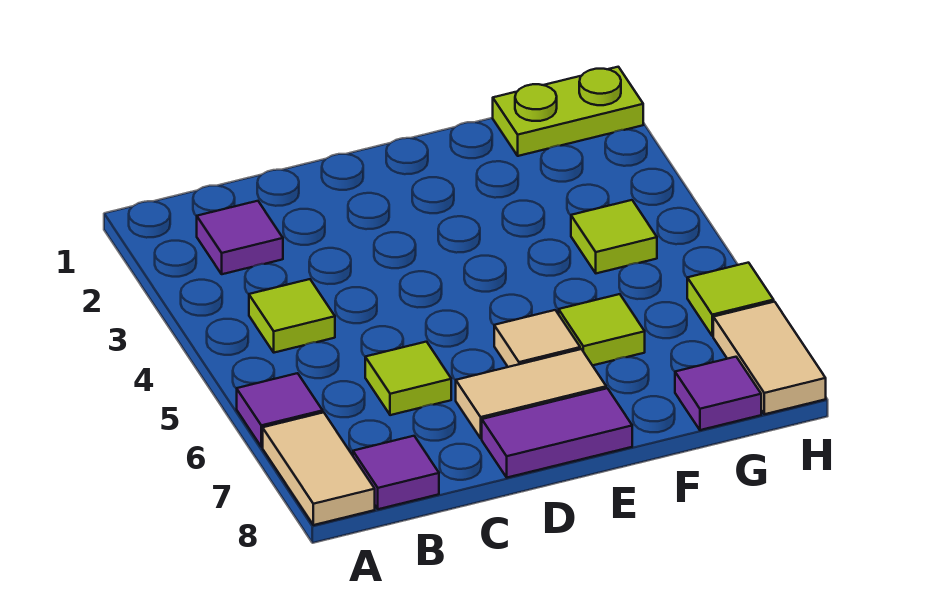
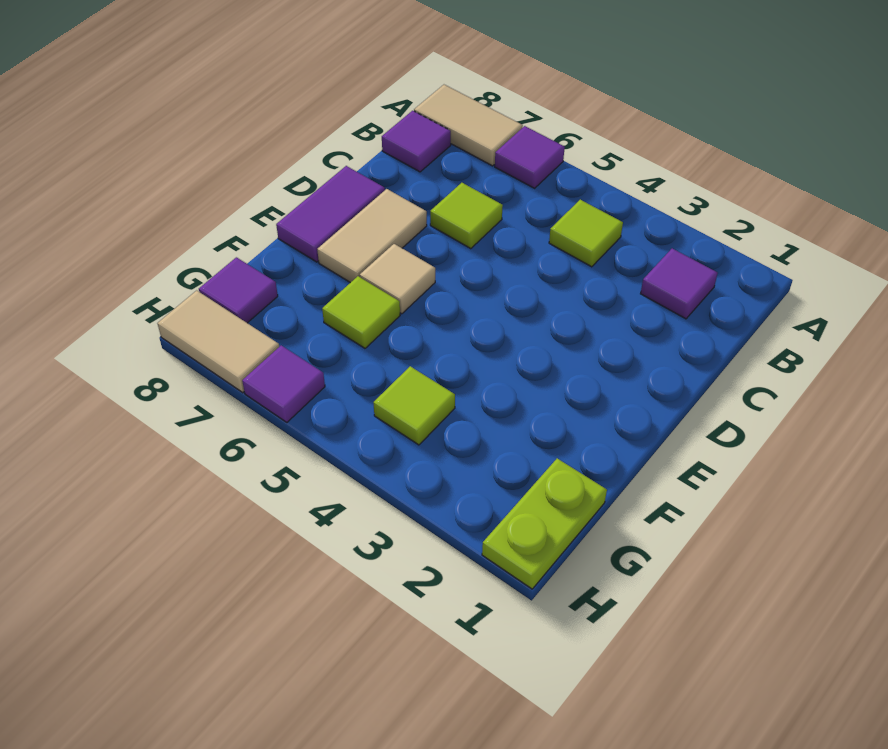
lime tile H6 level 1 -> purple tile H6 level 1

